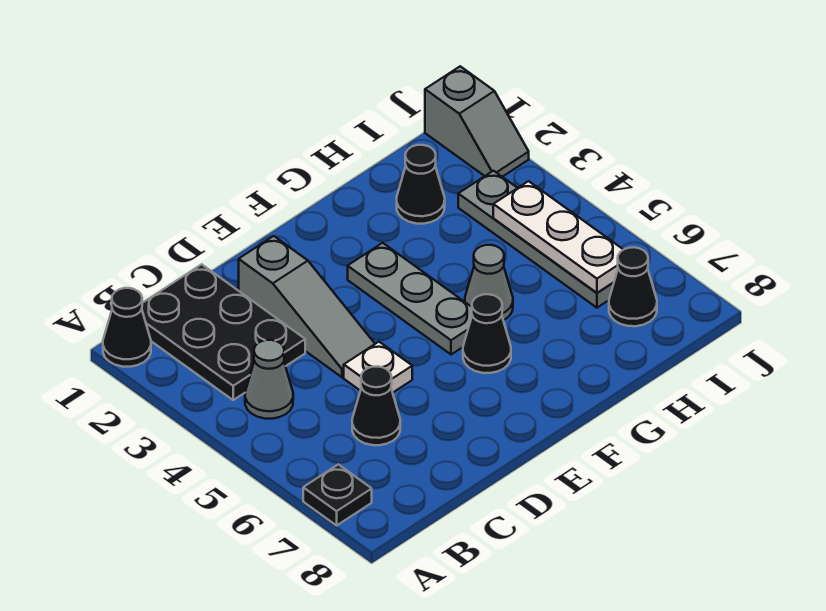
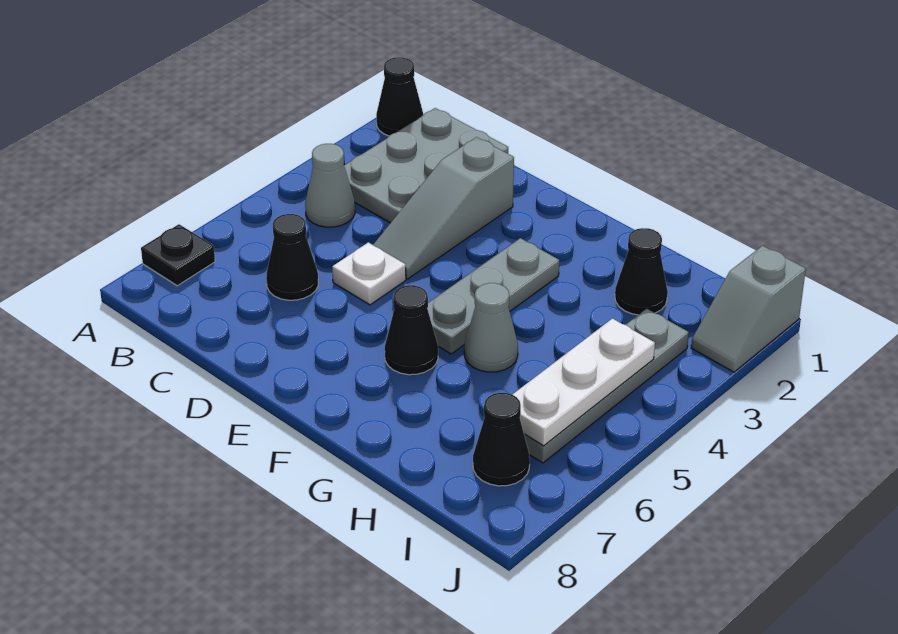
black plate B1:C3 level 1 -> grey plate B1:C3 level 1

